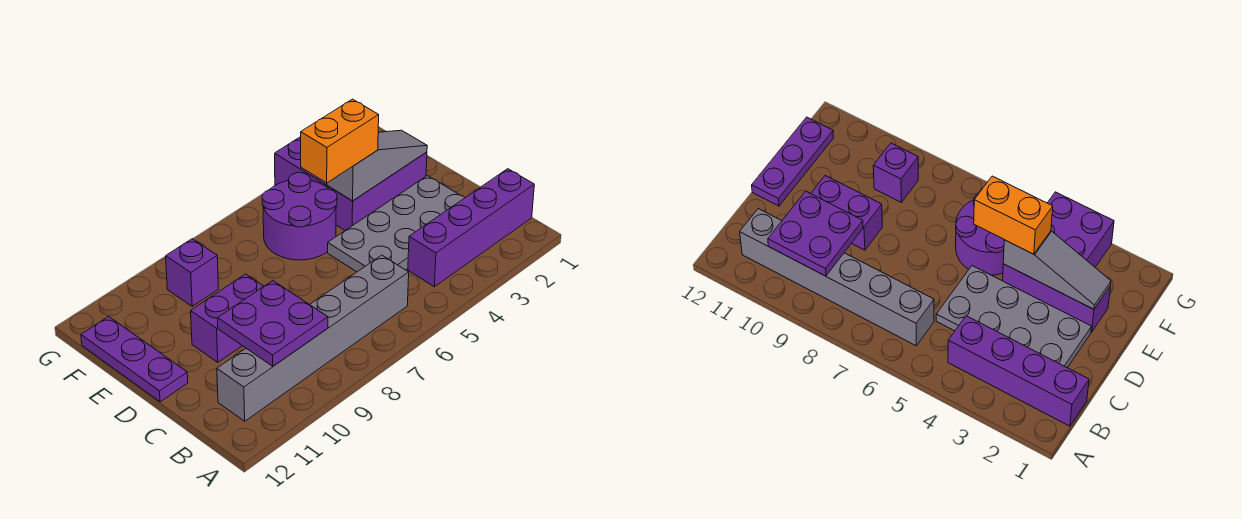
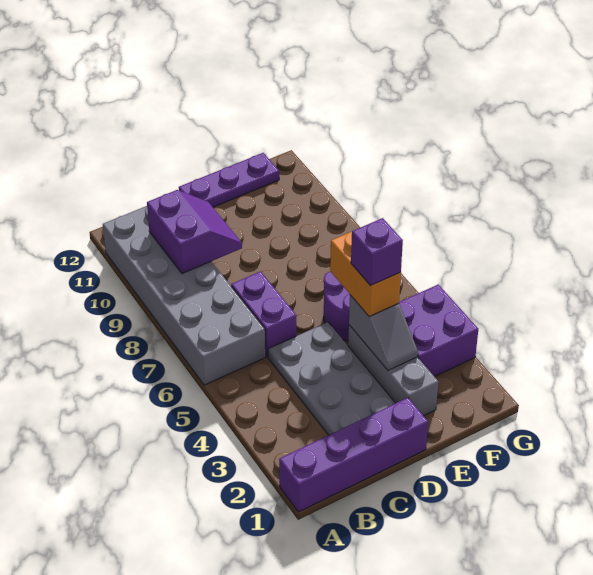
purple brick B1:B4 level 1 -> purple brick A1:D1 level 1
grey brick B6:B11 level 1 -> grey brick A6:B11 level 1
purple plate B9:C10 level 2 -> purple slope B9:C10 level 2 top B
purple brick D9:D10 level 1 -> purple brick C6:C7 level 1
purple brick E2:E4 level 1 -> grey brick E2:E4 level 1
grey slope E2:E4 level 2 top 4 -> grey slope E3:E4 level 2 top 4
purple brick F9 level 1 -> purple brick E4 level 4

